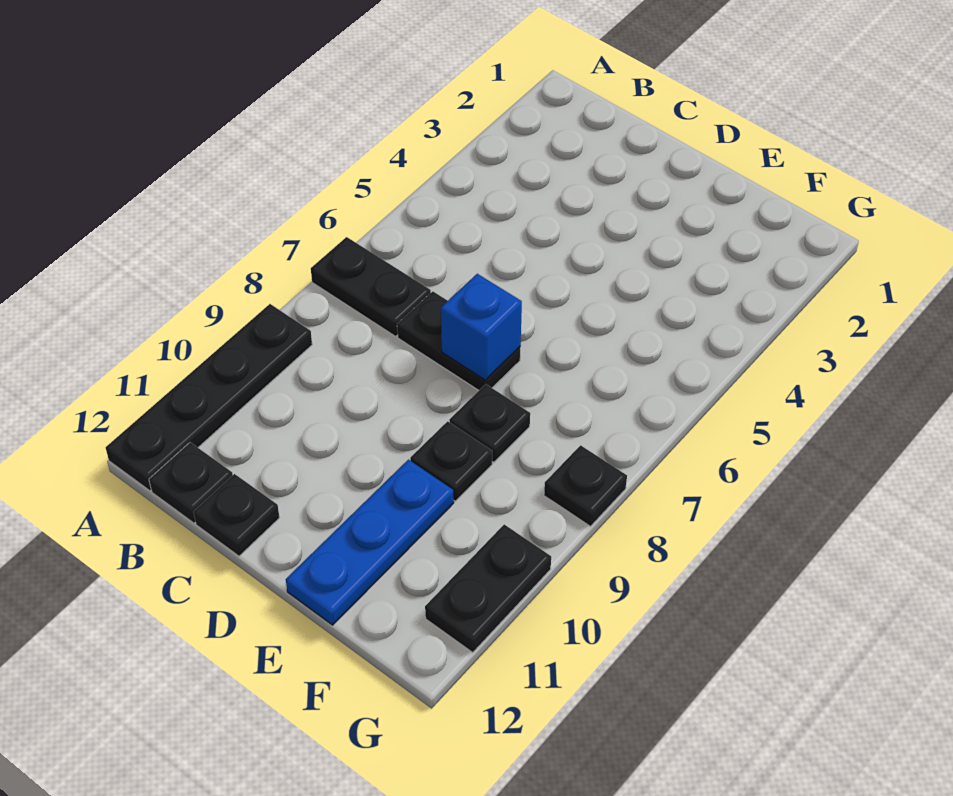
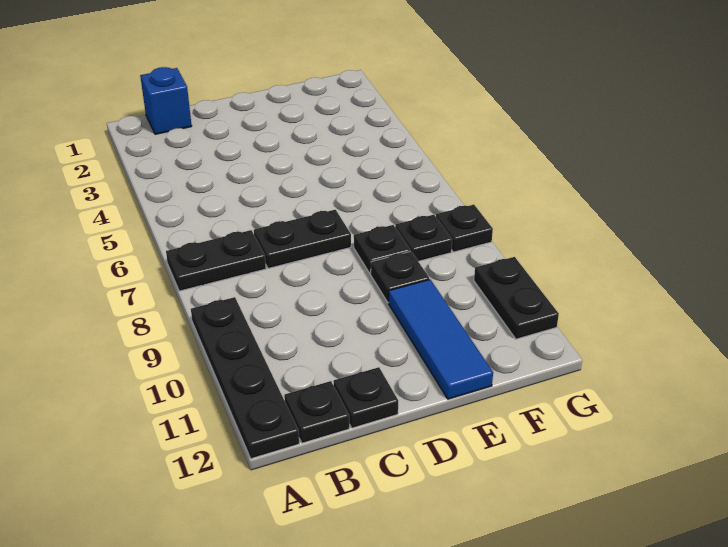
blue brick D7 level 2 -> blue brick B1 level 1
blue plate E10:E12 level 1 -> blue tile E10:E12 level 1
none -> black plate F8 level 1

